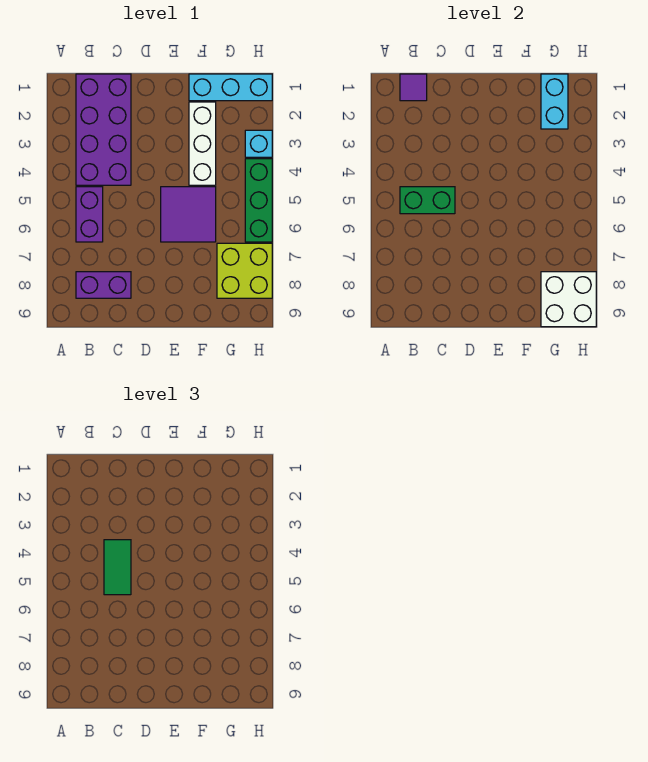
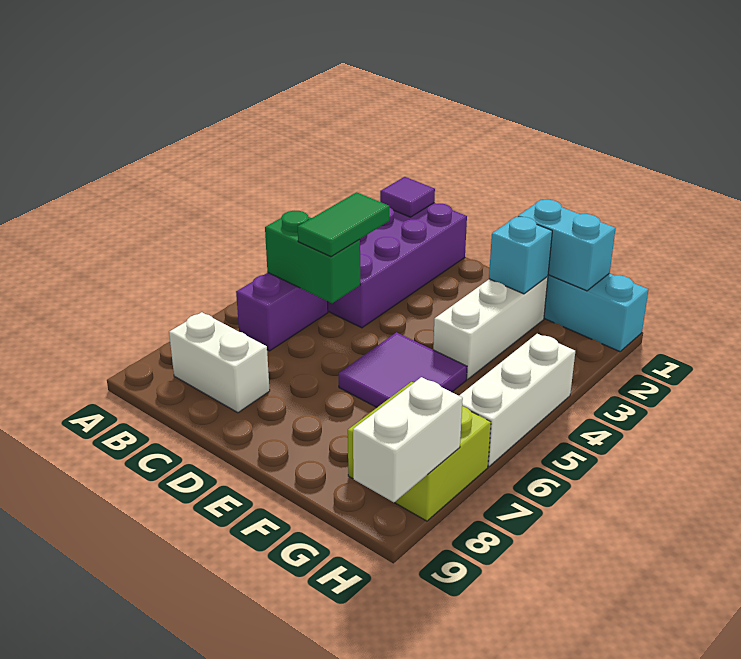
purple brick B8:C8 level 1 -> white brick B8:C8 level 1
cyan brick G1:G2 level 2 -> cyan brick F1:G1 level 2
white brick G8:H9 level 2 -> white brick H8:H9 level 2
cyan brick H3 level 1 -> cyan brick F2 level 2
green brick H4:H6 level 1 -> white brick H4:H6 level 1

